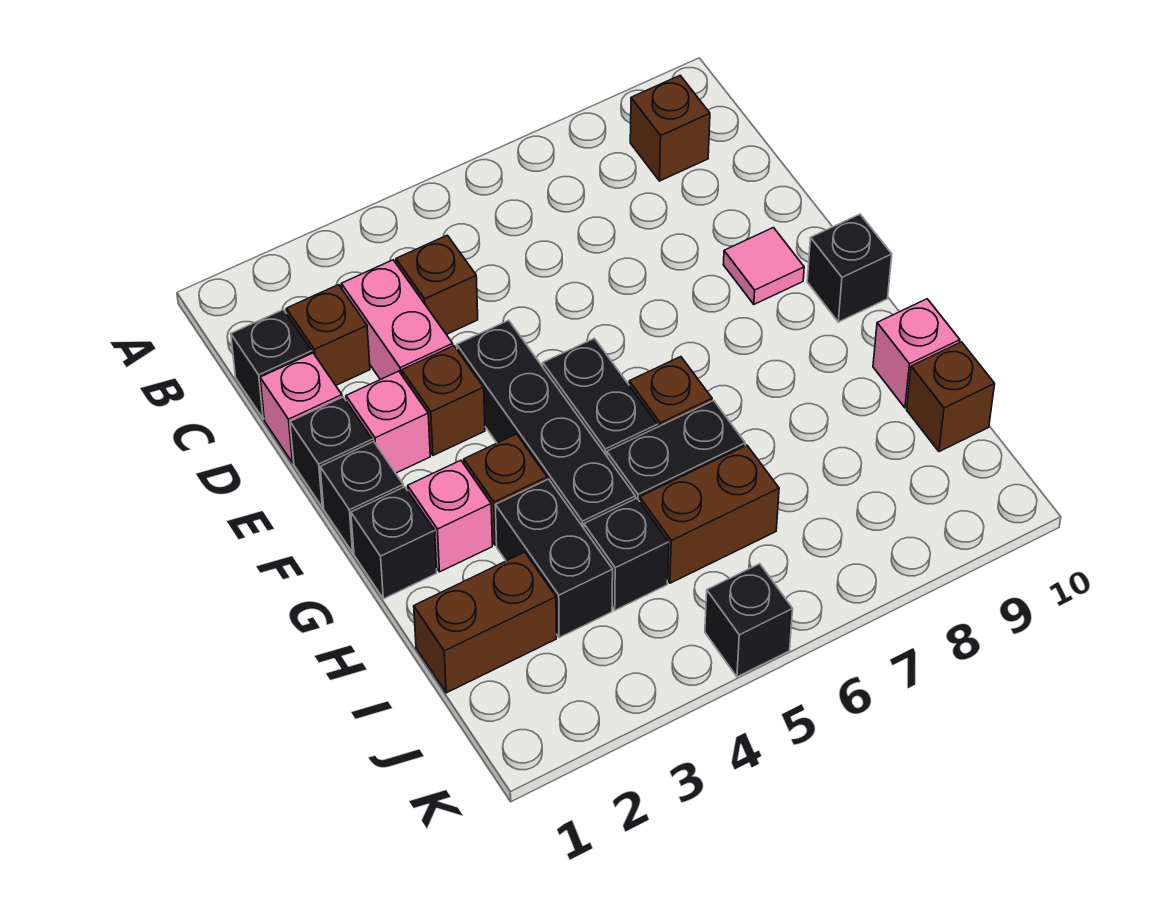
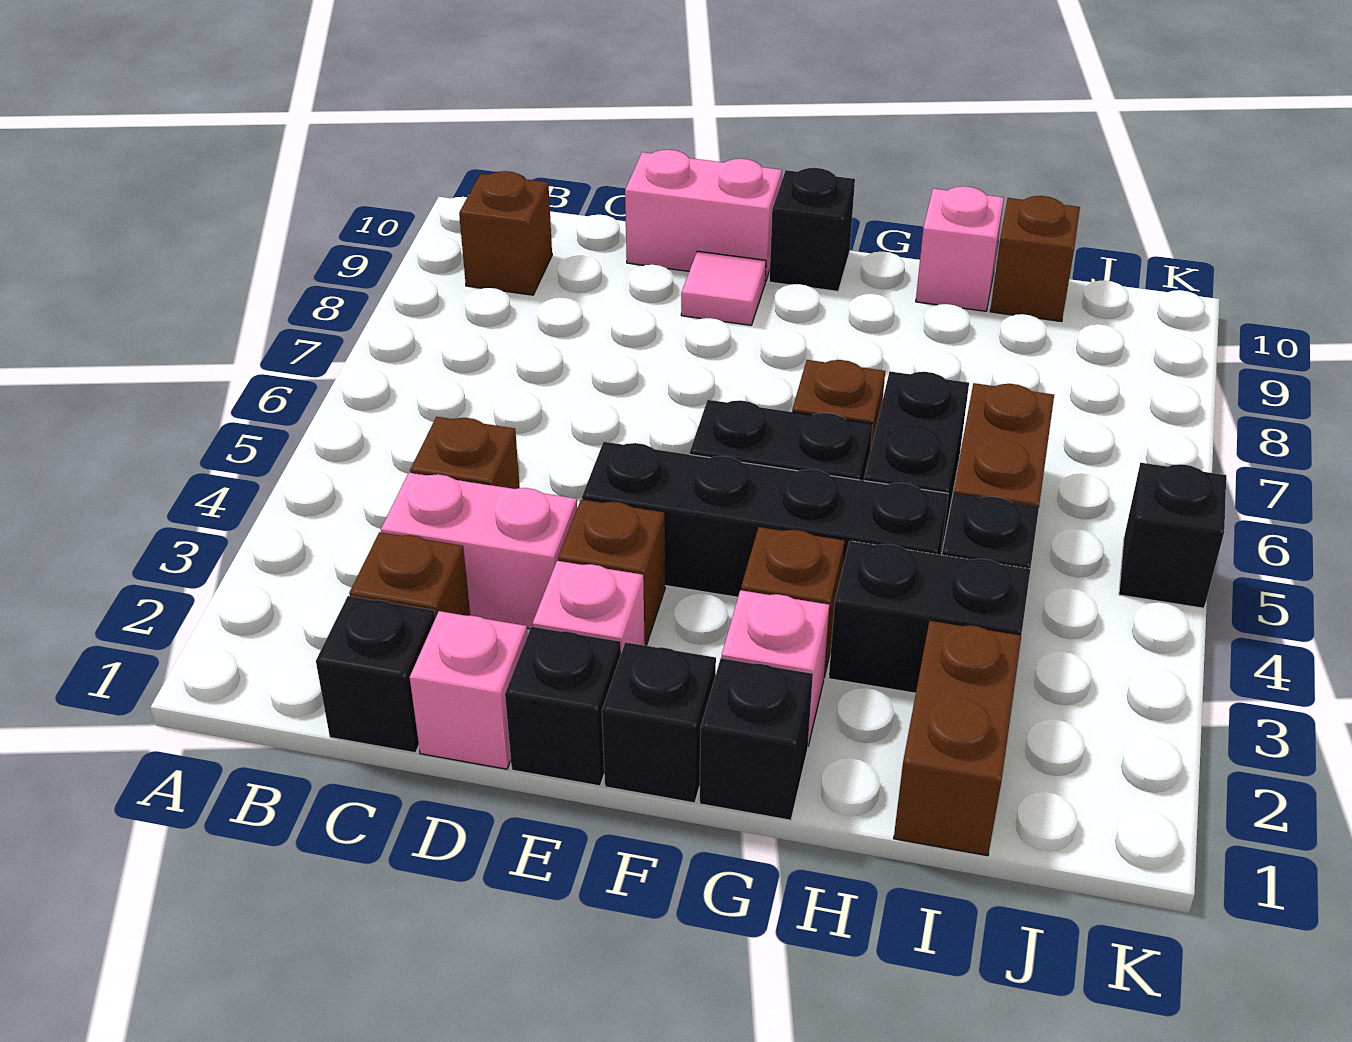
none -> pink brick D10:E10 level 1

